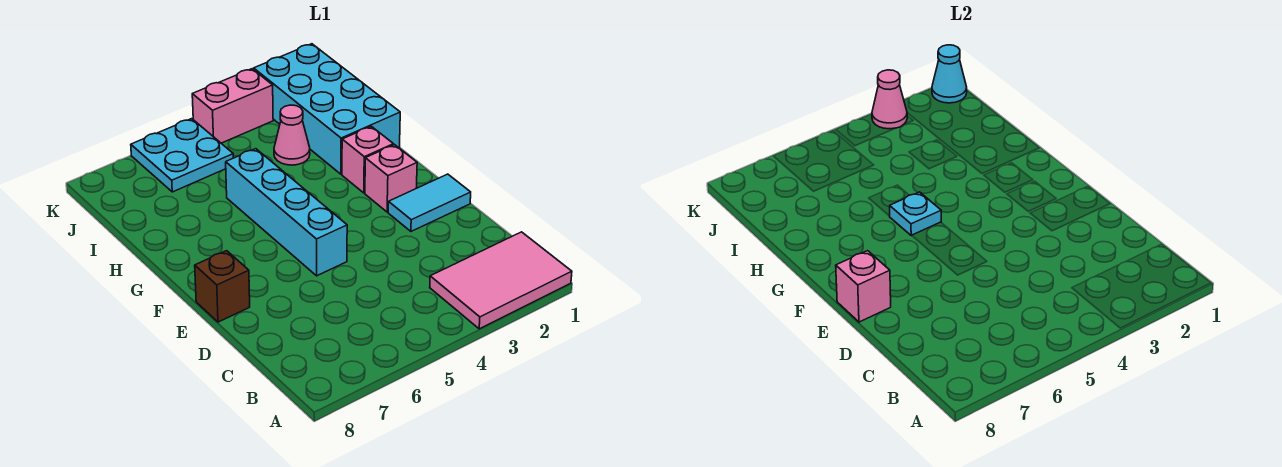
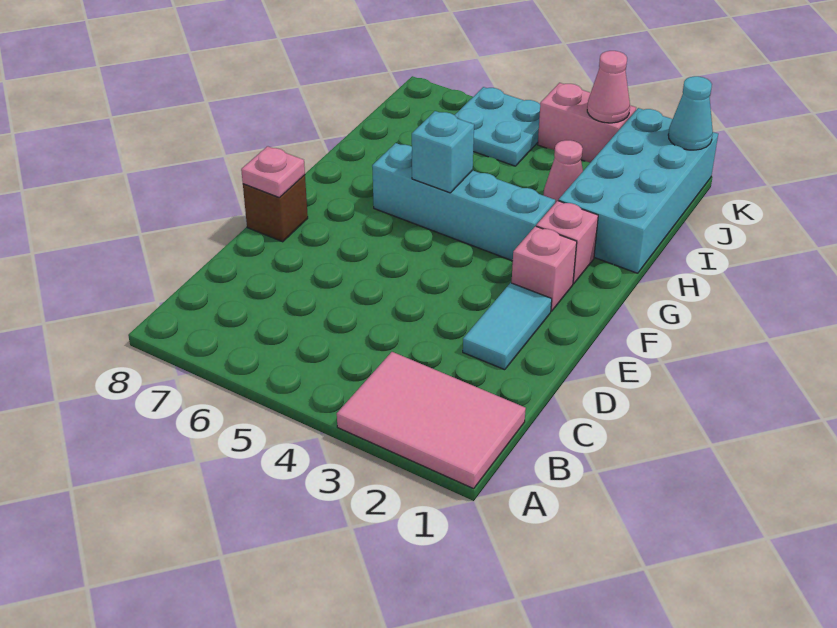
cyan tile E1:E2 level 1 -> cyan tile D2:E2 level 1
cyan brick E5:H5 level 1 -> cyan brick G3:G6 level 1
pink brick E8 level 2 -> pink plate E8 level 2
cyan plate G5 level 2 -> cyan brick G5 level 2

